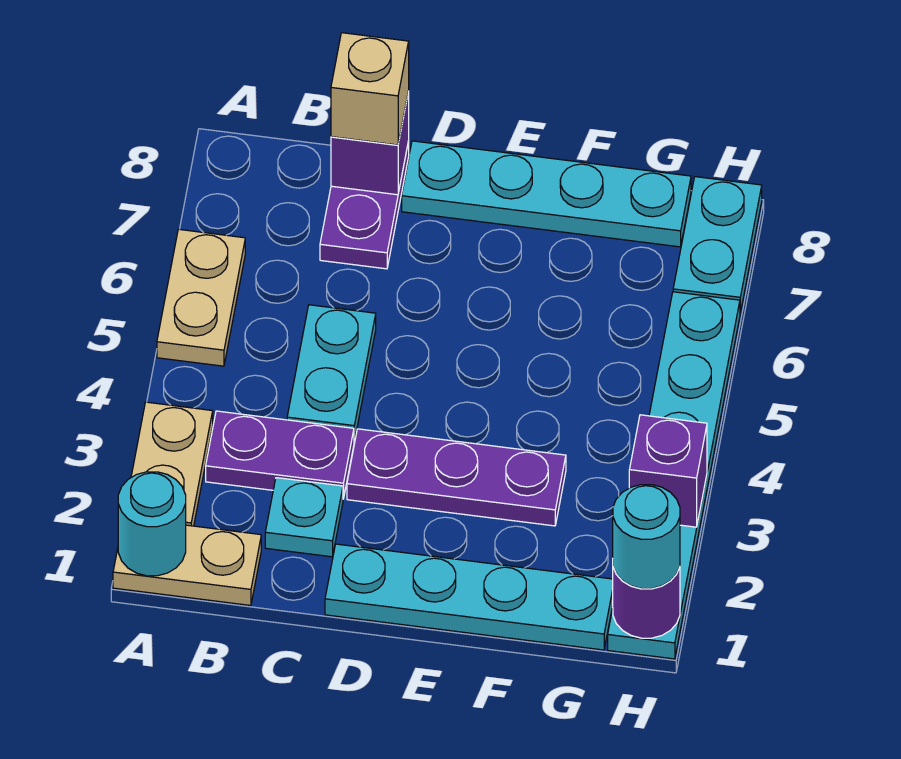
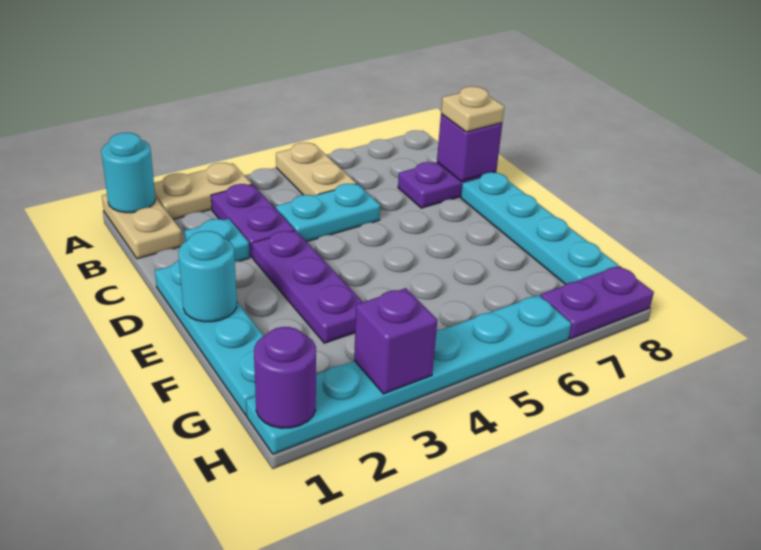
tan plate A5:A6 level 1 -> tan plate A5:B5 level 1
tan brick C8 level 3 -> tan plate C8 level 3
cyan round brick H1 level 3 -> cyan round brick E1 level 2
cyan plate H7:H8 level 1 -> purple plate H7:H8 level 1

